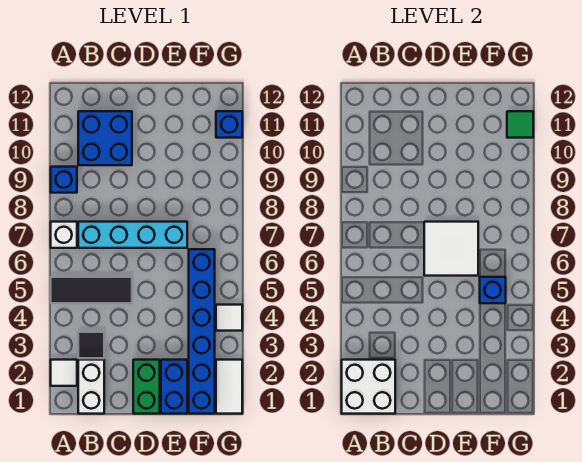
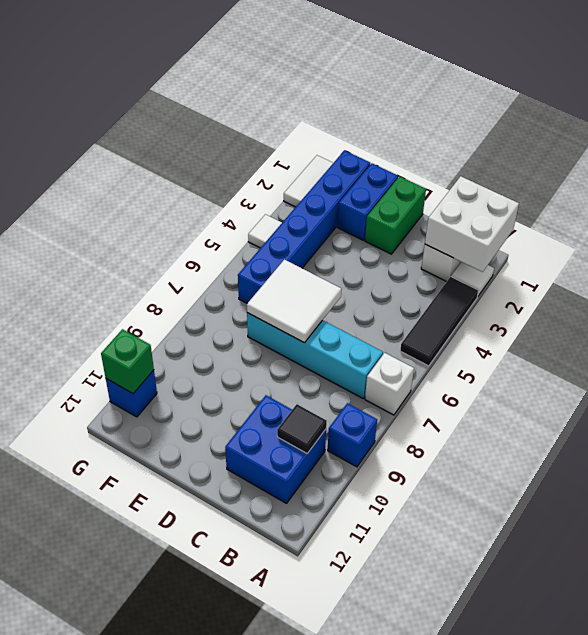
black tile A5:C5 level 1 -> black tile A3:A5 level 1
black tile B3 level 1 -> black tile B10 level 2
blue brick F5 level 2 -> none
green tile G11 level 2 -> green brick G11 level 2

